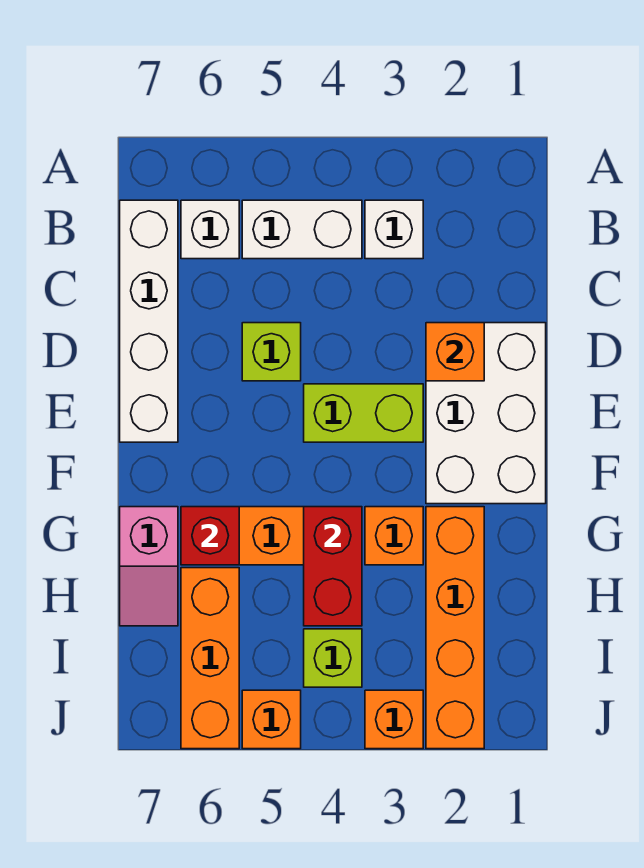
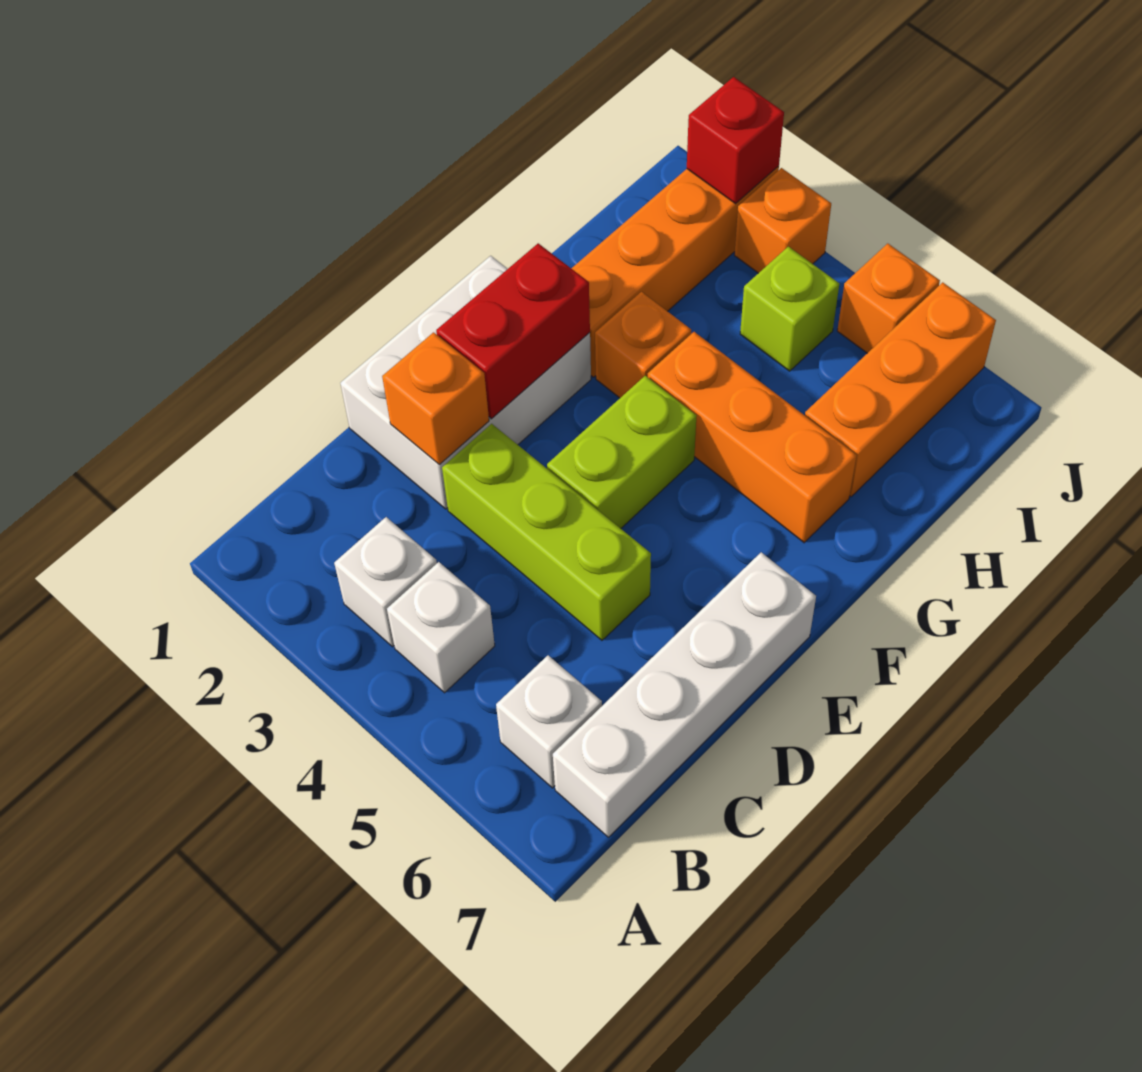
white brick B4:B5 level 1 -> white brick B4 level 1
lime brick D5 level 1 -> lime brick D3:D5 level 1
lime brick E3:E4 level 1 -> lime brick E4:F4 level 1
red brick G4:H4 level 2 -> red brick E2:F2 level 2
red brick G6 level 2 -> red brick J2 level 2
pink slope G7:H7 level 1 top G -> none

